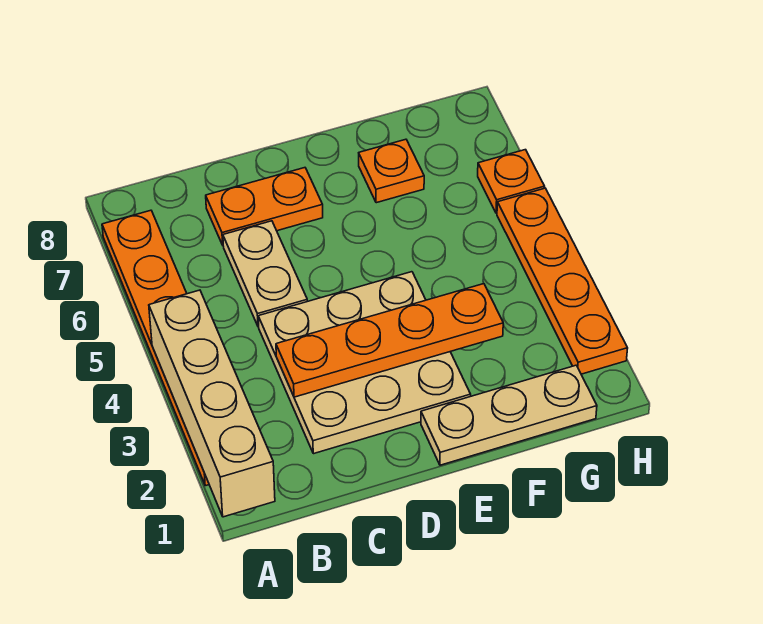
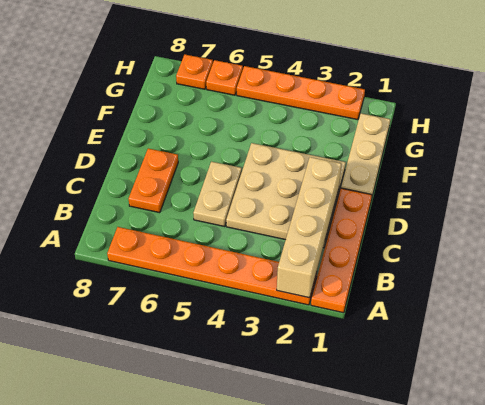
tan brick A1:A4 level 2 -> tan brick A2:D2 level 2
orange plate C3:F3 level 2 -> orange plate A1:D1 level 1
tan plate C5:C6 level 1 -> tan plate C5:D5 level 1
orange plate F7 level 1 -> orange plate H7 level 1

